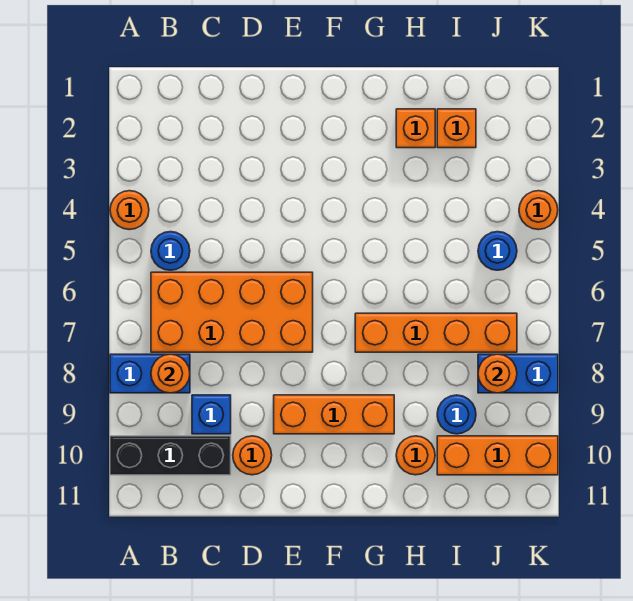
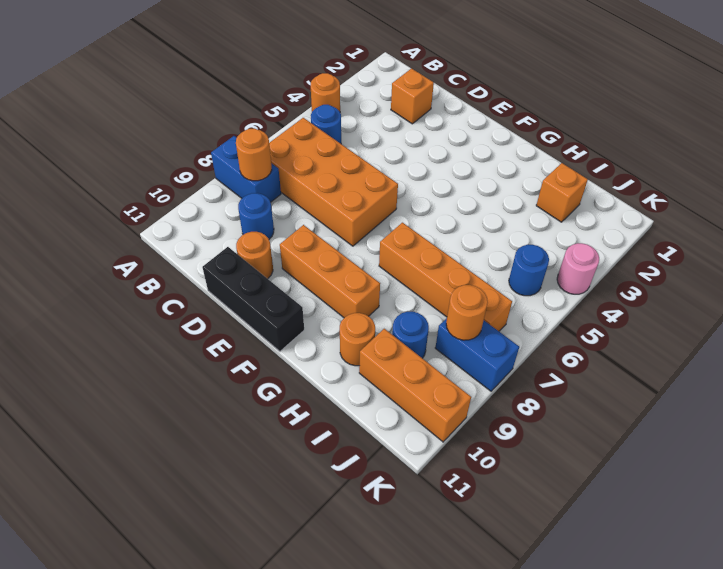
black brick A10:C10 level 1 -> black brick D11:F11 level 1
blue brick C9 level 1 -> blue round brick C9 level 1
orange brick H2 level 1 -> orange brick C2 level 1
orange round brick K4 level 1 -> pink round brick K4 level 1

